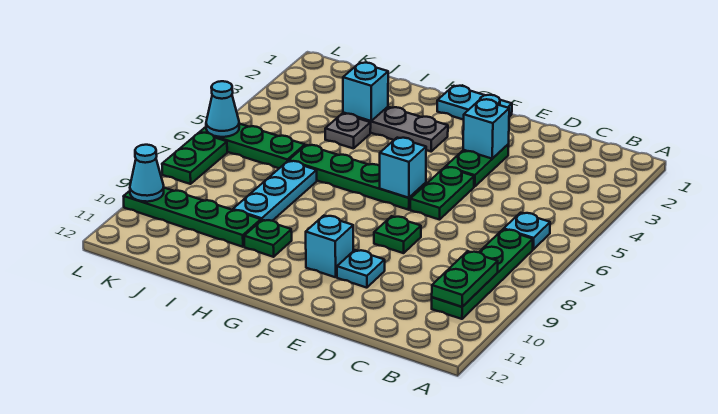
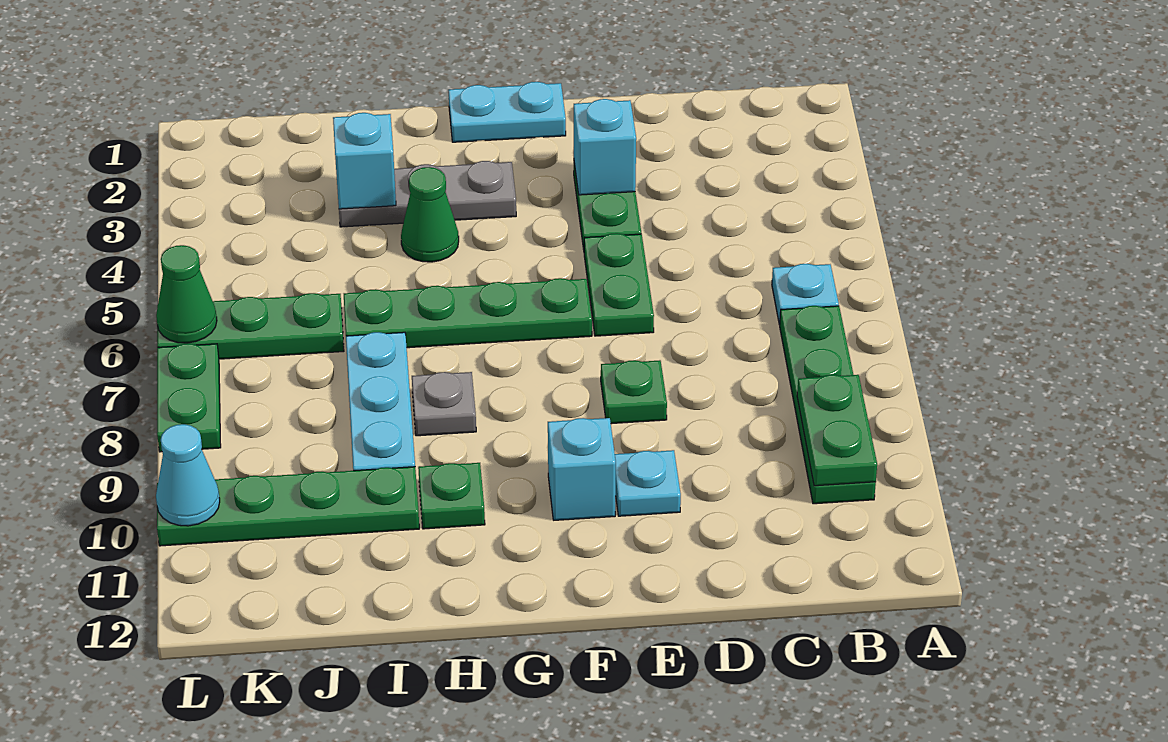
cyan brick F6 level 2 -> none
none -> green cone H4 level 1
grey plate I4 level 1 -> grey plate H8 level 1
cyan cone L6 level 2 -> green cone L6 level 2

